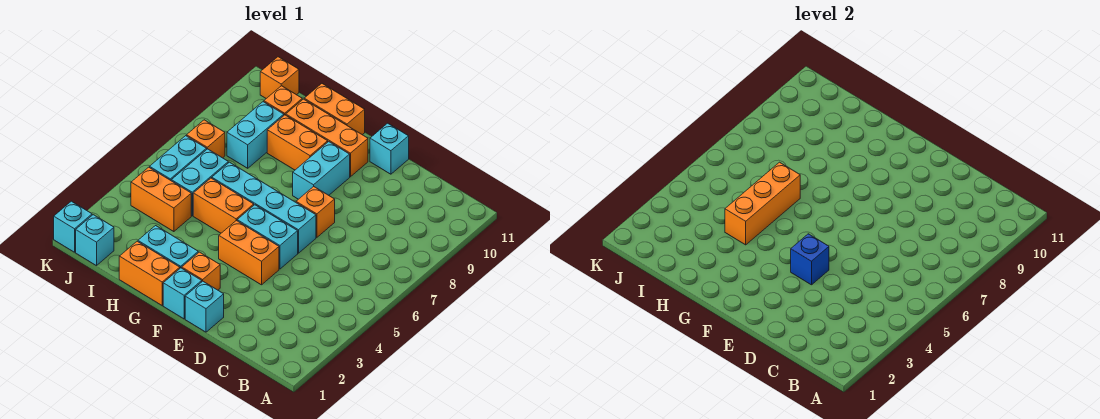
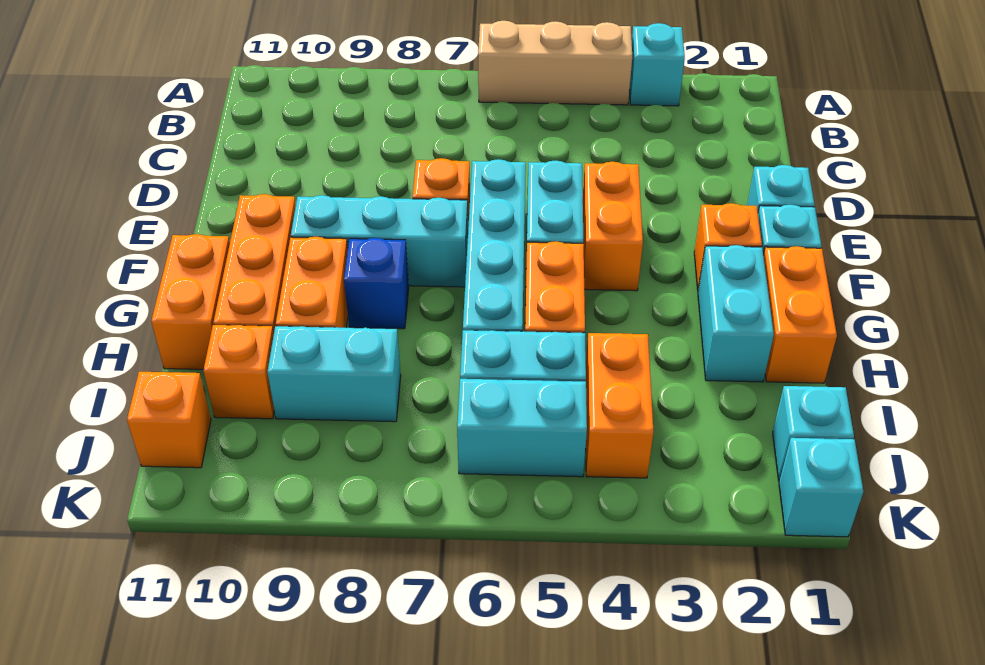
none -> tan brick A4:A6 level 1
blue brick E4 level 2 -> blue brick G8 level 1
cyan brick E11 level 1 -> cyan brick A3 level 1
cyan brick F8:F9 level 1 -> cyan brick F7:F9 level 1
orange brick H4:H6 level 2 -> none
orange brick J7 level 1 -> none

